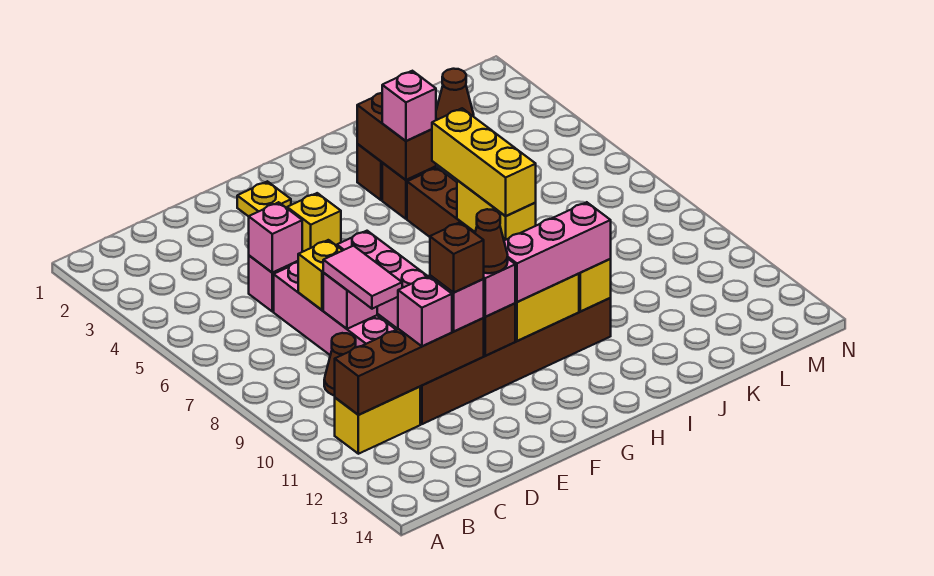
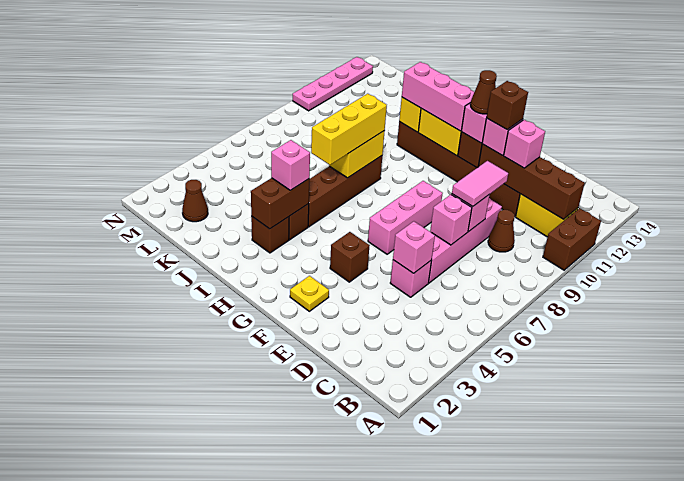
none -> brown brick A10:A11 level 1
yellow brick D7 level 2 -> pink brick D7 level 2
yellow brick F4 level 1 -> brown brick F4 level 1
none -> pink plate N10:N13 level 1

